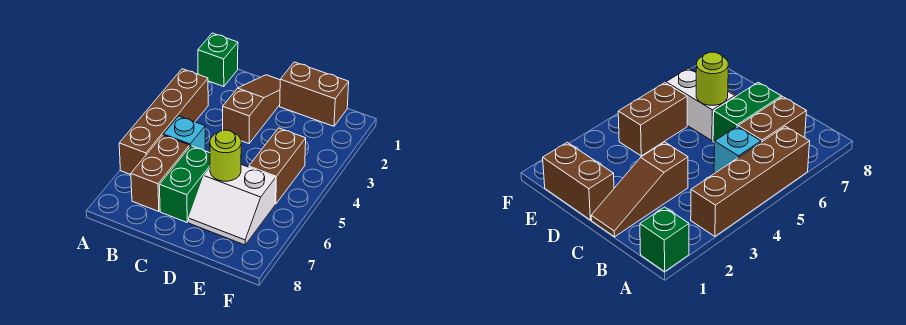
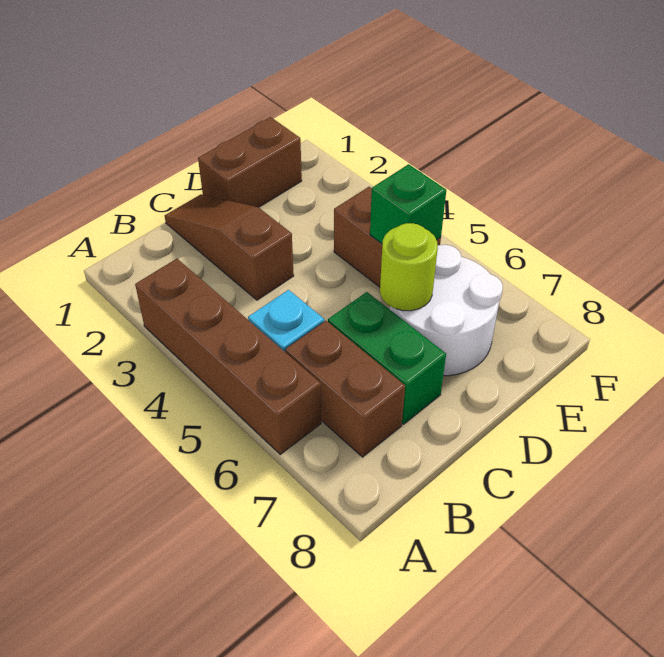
green brick A1 level 1 -> green brick E5 level 2
white slope D6:E7 level 1 top 6 -> white round brick D6:E7 level 1

